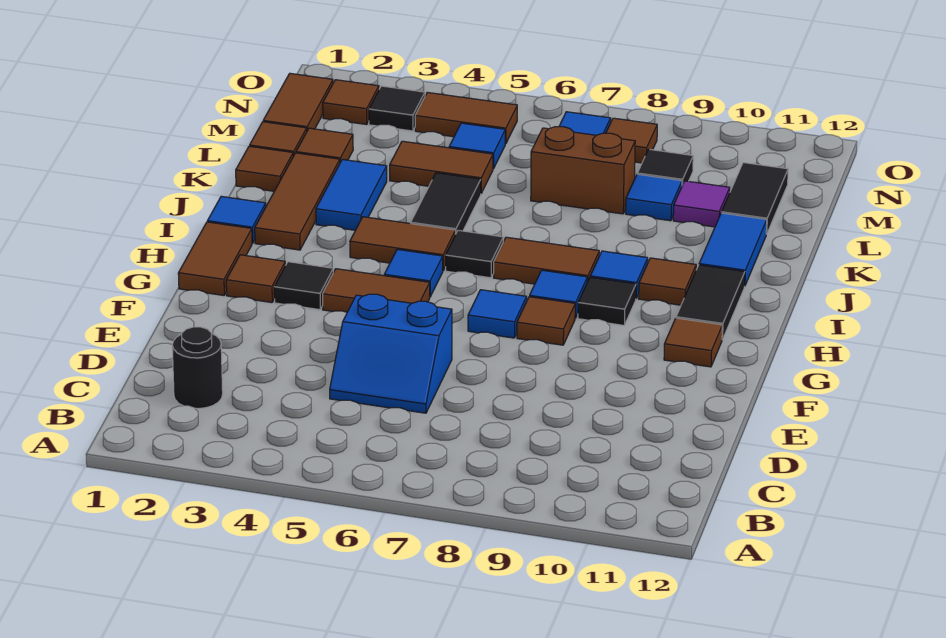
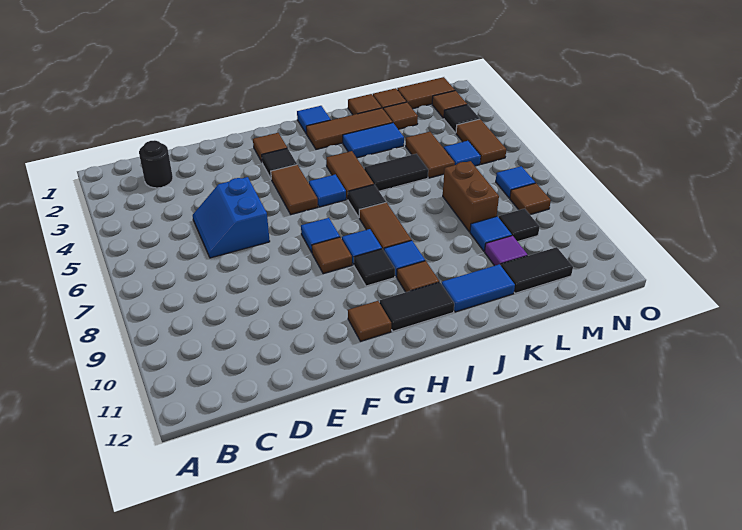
brown tile G1:H1 level 1 -> none

